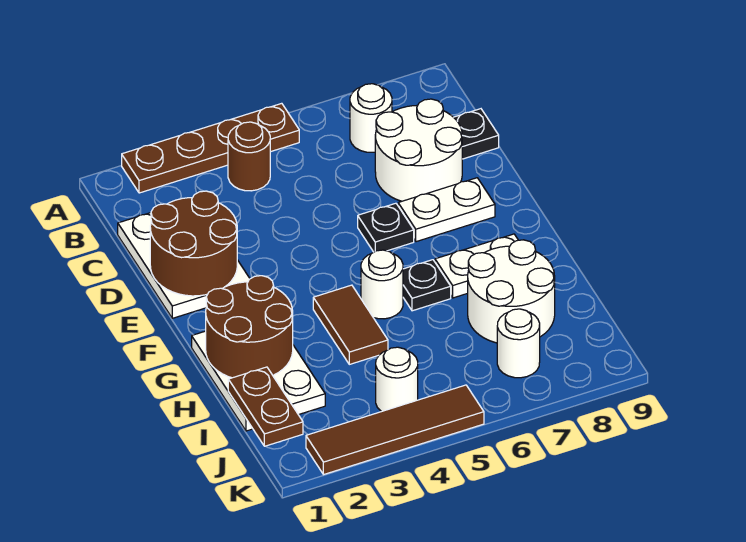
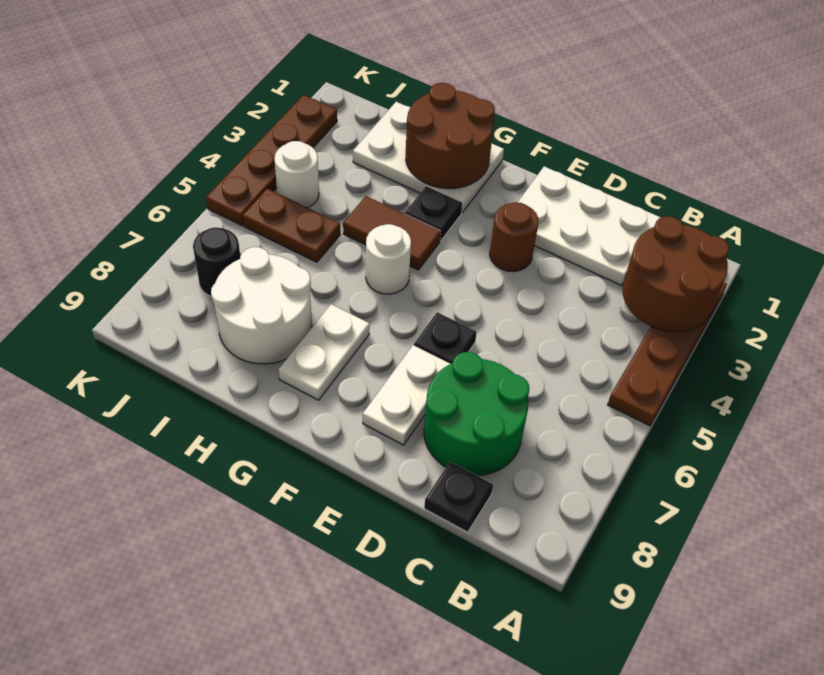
brown round brick B4 level 1 -> brown round brick E3 level 1
white round brick B7 level 1 -> none
white round brick C7:D8 level 1 -> green round brick C7:D8 level 1
brown round brick D1:E2 level 2 -> brown round brick A2:B3 level 2
black plate G6 level 1 -> black plate G3 level 1
brown plate I1:J1 level 2 -> brown plate I5:J5 level 1
white round brick J7 level 1 -> black round brick J7 level 1
brown tile K2:K5 level 1 -> brown plate K2:K5 level 1

